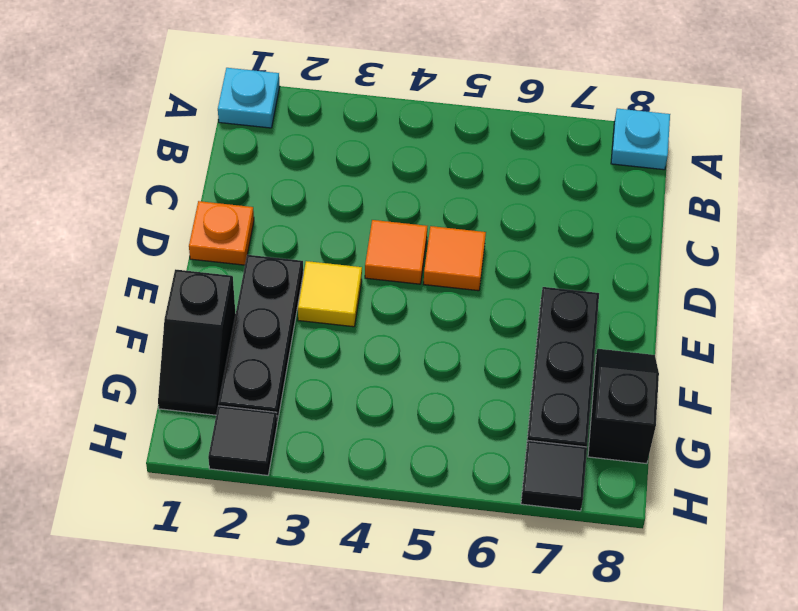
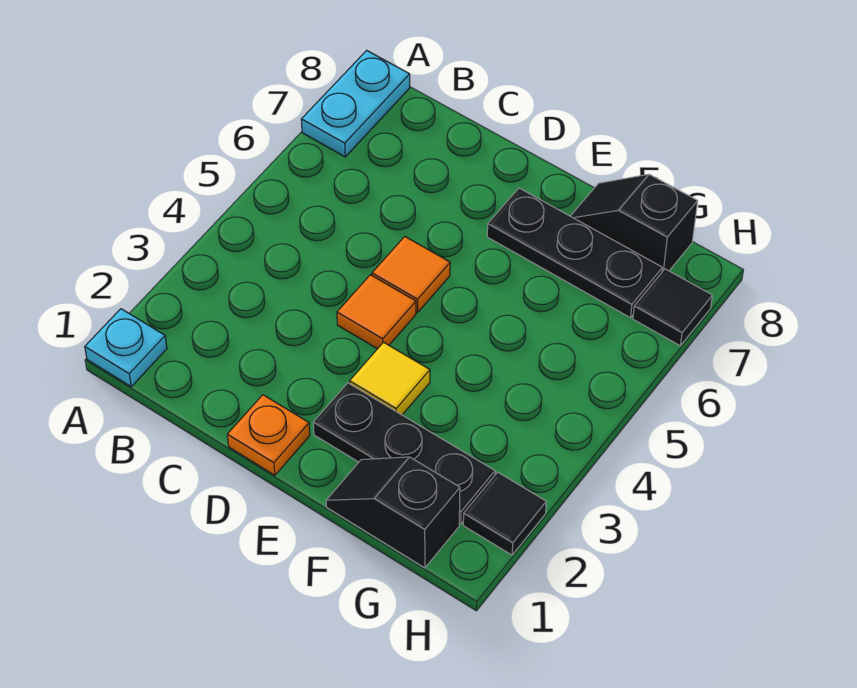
cyan plate A8 level 1 -> cyan plate A7:A8 level 1
black slope F1:G1 level 1 top F -> black slope F1:G1 level 1 top G

